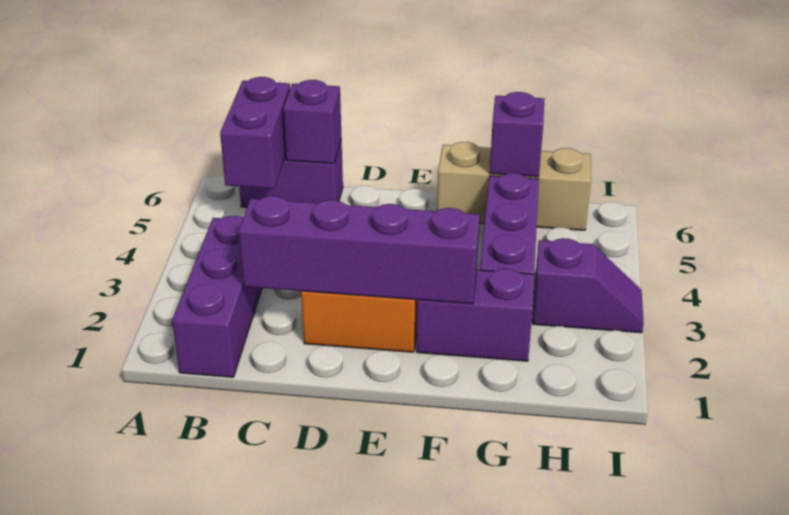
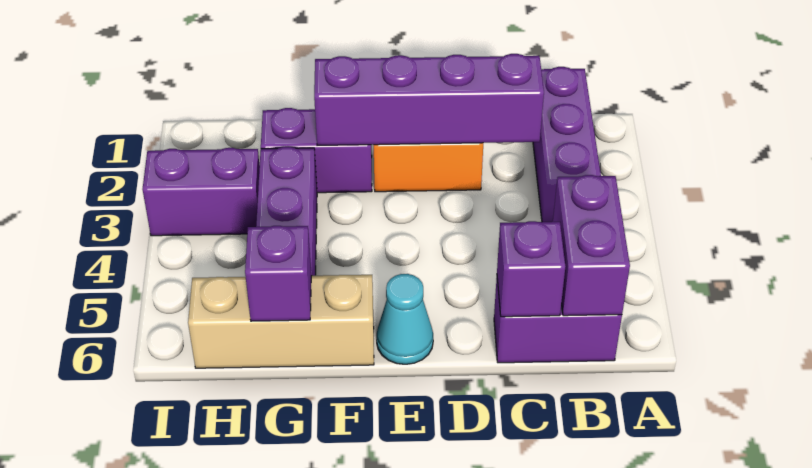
none -> cyan cone E6 level 1
purple slope H3:I3 level 1 top H -> purple brick H3:I3 level 1

